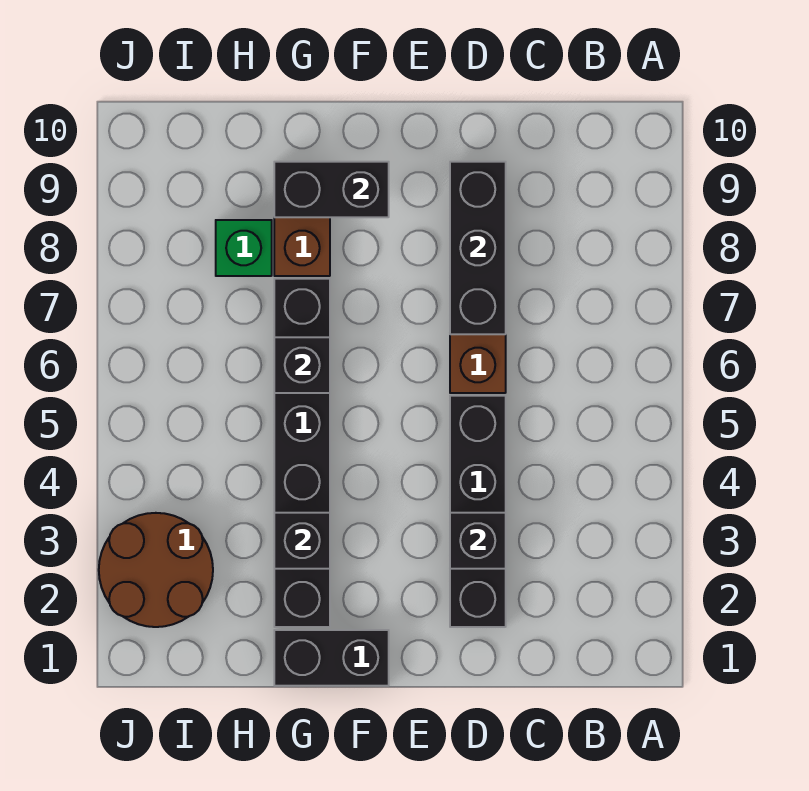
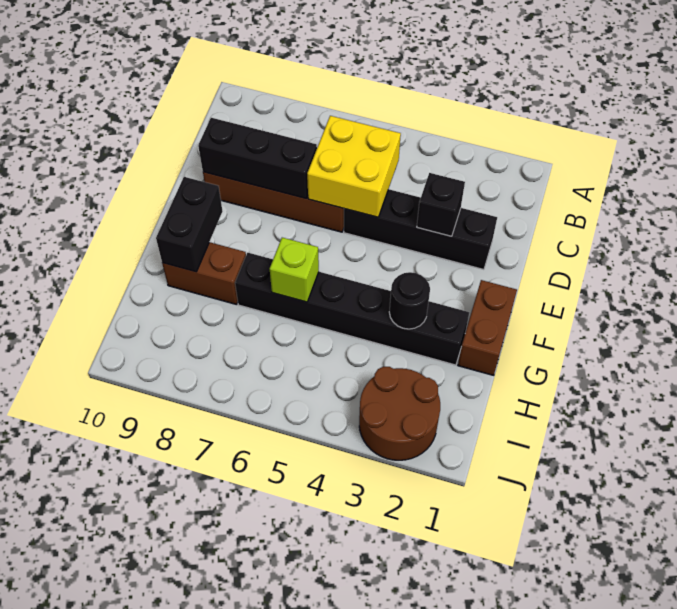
none -> yellow brick C5:D6 level 2
black brick F1:G1 level 1 -> brown brick F1:G1 level 1
black brick G3 level 2 -> black round brick G3 level 2
black brick G6 level 2 -> lime brick G6 level 2
green brick H8 level 1 -> none

